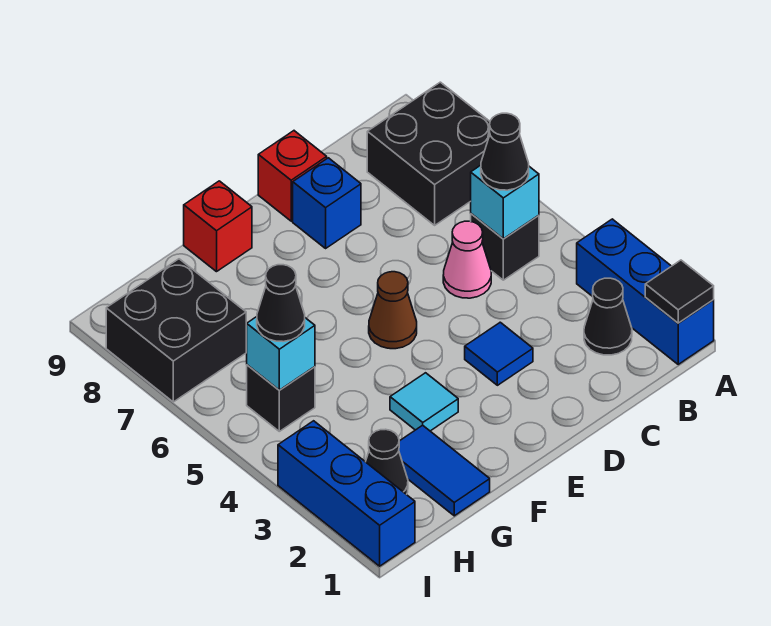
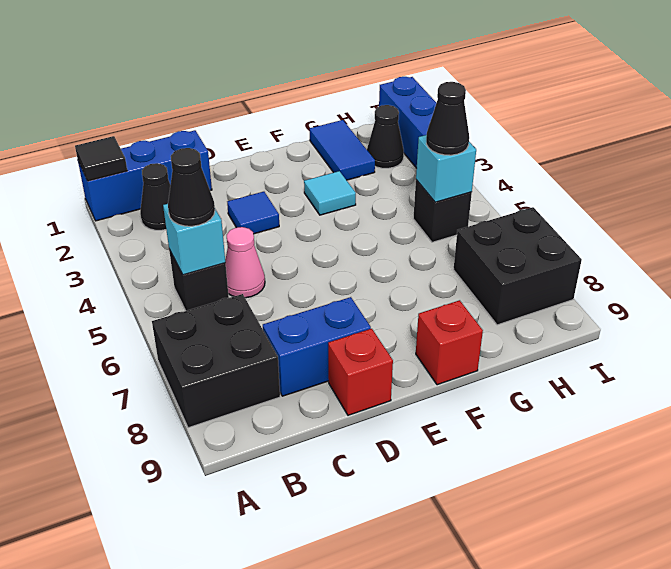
blue brick A1:A3 level 1 -> blue brick A1:C1 level 1
blue brick D8 level 1 -> blue brick C8:D8 level 1
brown cone E5 level 1 -> none

